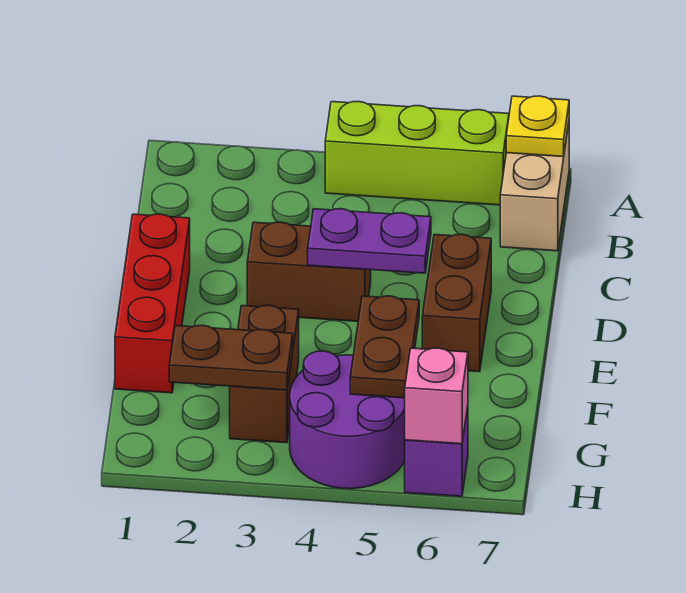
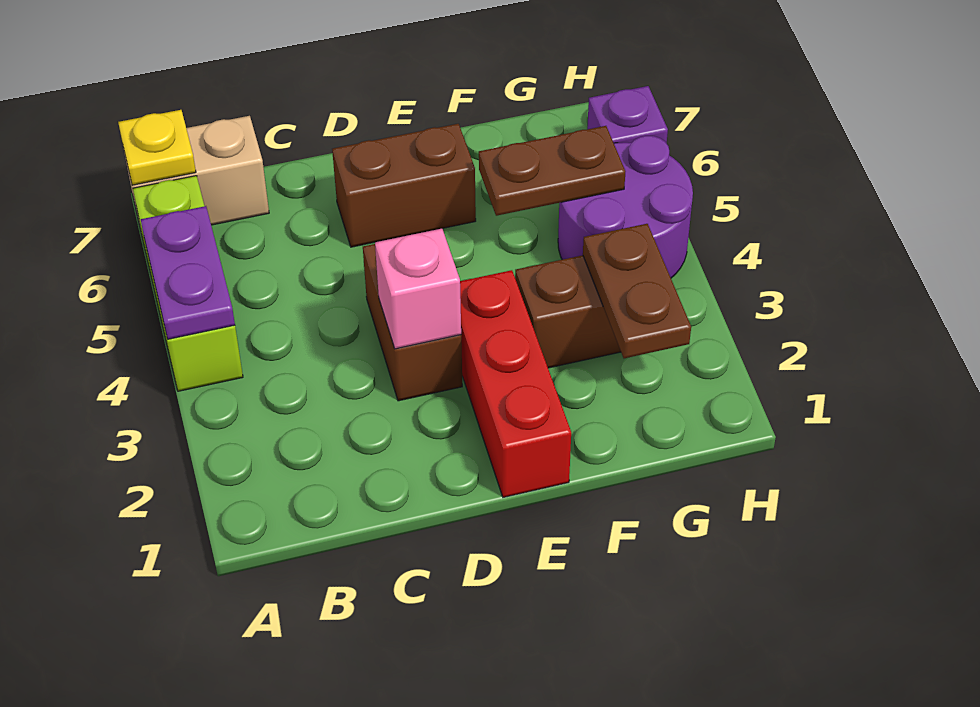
red brick D1:F1 level 1 -> red brick E1:E3 level 1
purple plate D4:D5 level 2 -> purple plate A4:A5 level 2
pink brick H6 level 2 -> pink brick D3 level 2

